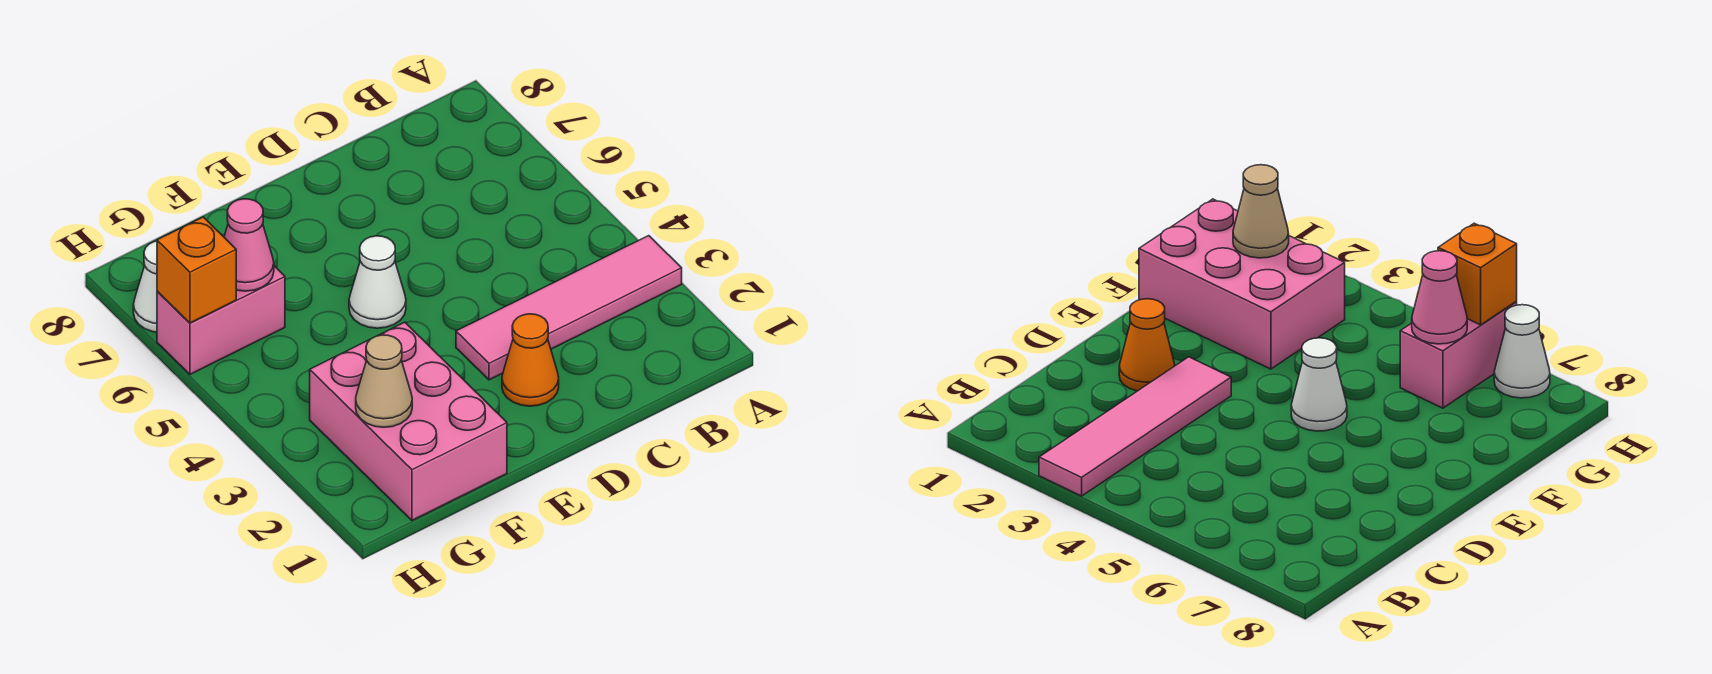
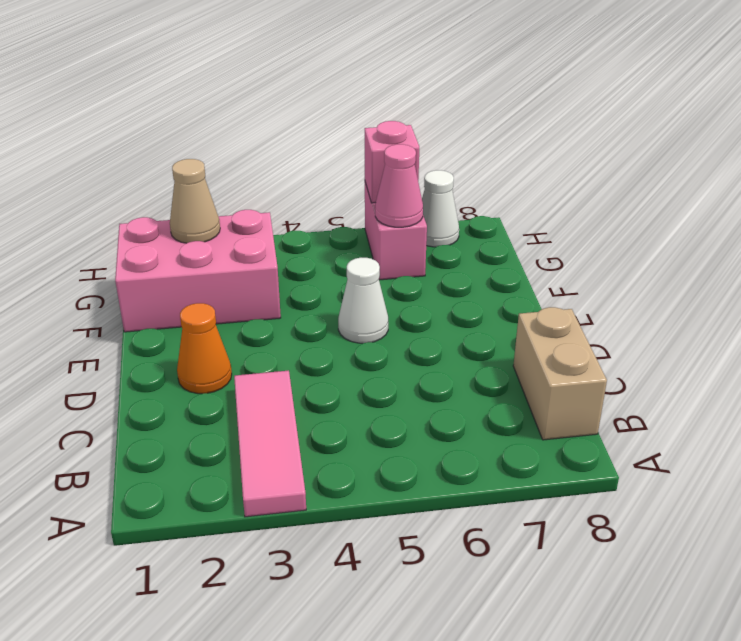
pink tile A3:D3 level 1 -> pink tile A3:C3 level 1
none -> tan brick B8:C8 level 1
orange brick H6 level 2 -> pink brick H6 level 2

